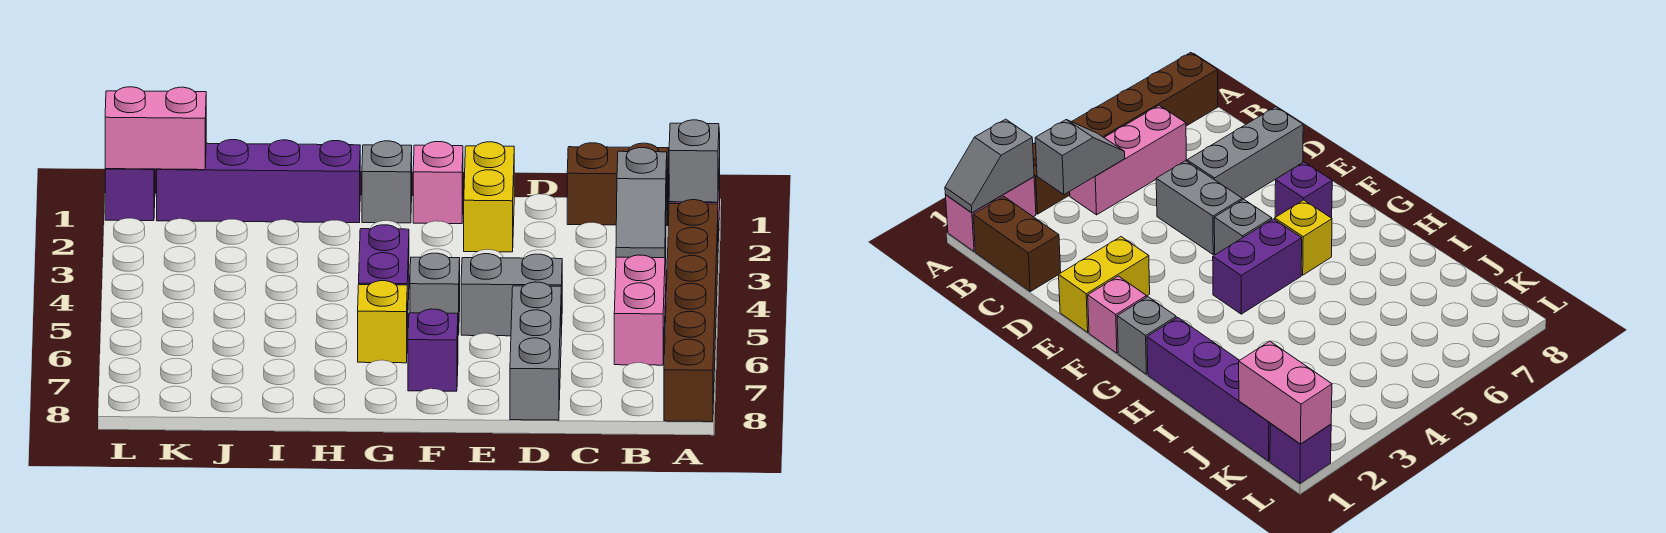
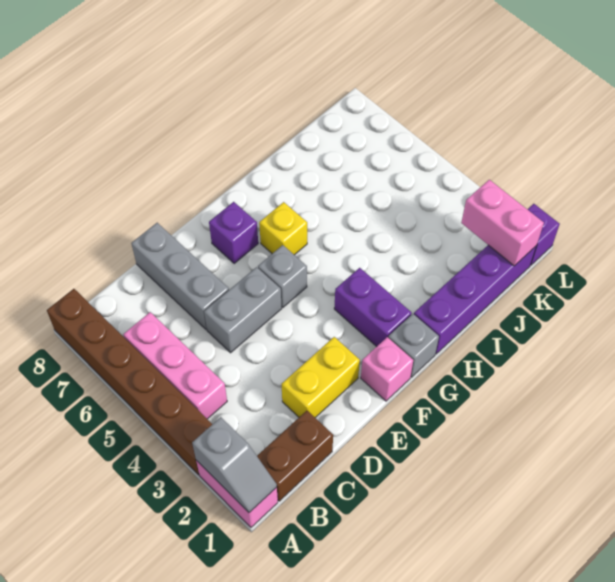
grey slope B3:B4 level 2 top 3 -> none
yellow brick E1:E2 level 1 -> yellow brick D2:E2 level 1
purple brick G4:G5 level 1 -> purple brick G2:G3 level 1
pink brick K1:L1 level 2 -> pink brick K1:K2 level 2

